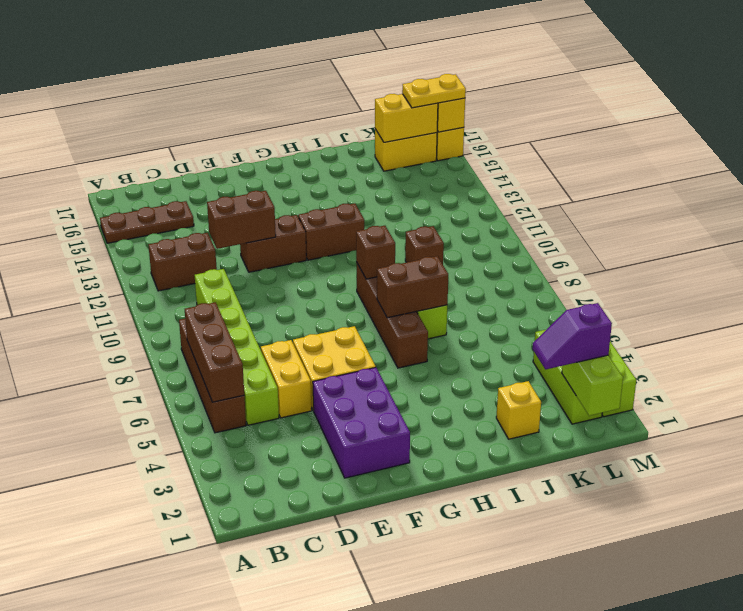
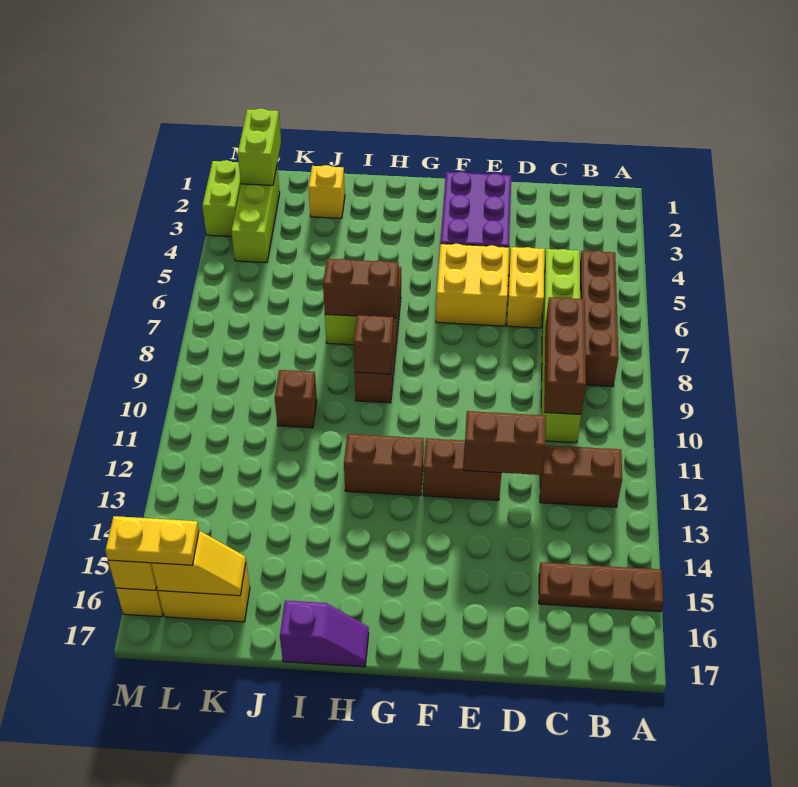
brown brick B5:B7 level 2 -> brown brick C8:C10 level 2
purple slope K2:L2 level 3 top L -> purple slope H17:I17 level 1 top I
yellow brick K16:L16 level 2 -> yellow slope K16:L16 level 2 top L

